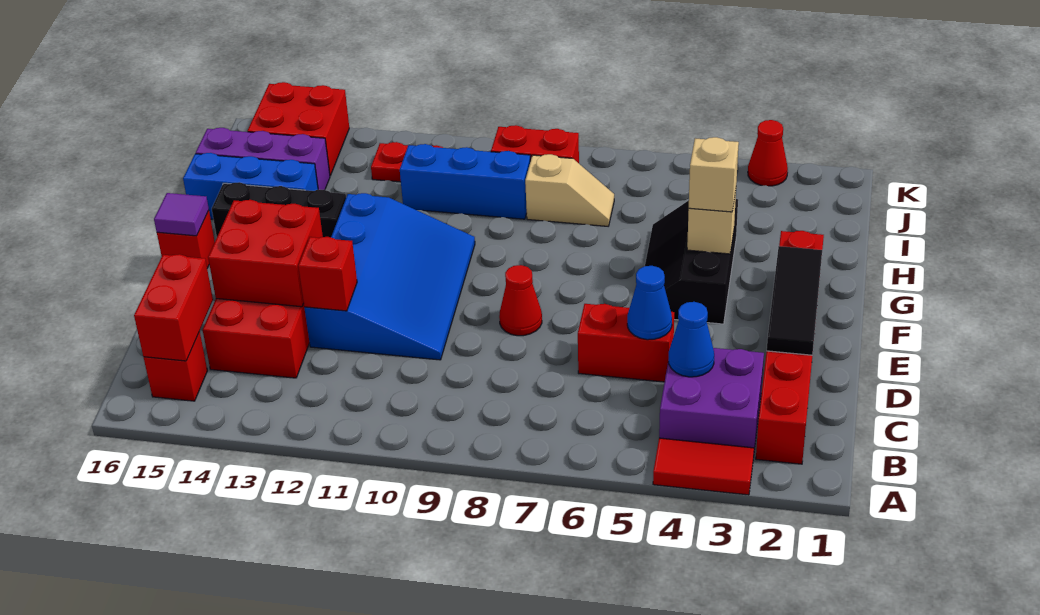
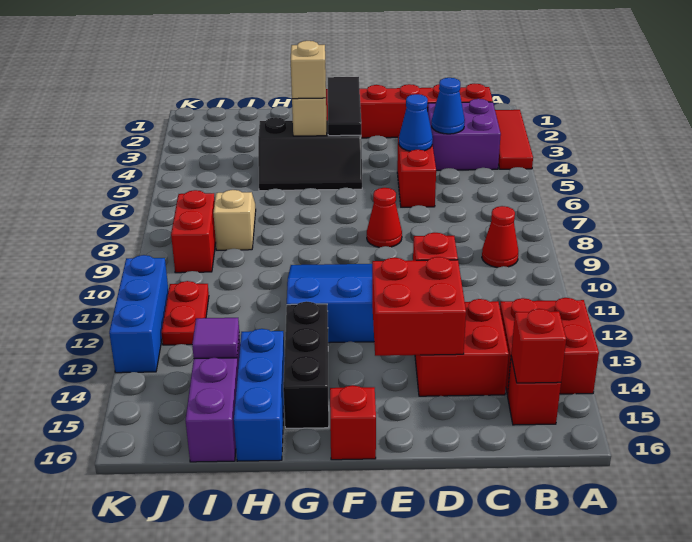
red tile A3:A4 level 1 -> red tile A2:A4 level 1
red brick B15:C15 level 2 -> red brick B15 level 2
black tile D2:F2 level 2 -> black tile F2:F4 level 2
purple tile F16 level 2 -> purple tile I14 level 2
blue brick I9:I11 level 1 -> blue brick K11:K13 level 1
red brick J14:K15 level 1 -> red brick A13:B14 level 1
red cone K3 level 1 -> red cone B9 level 1

